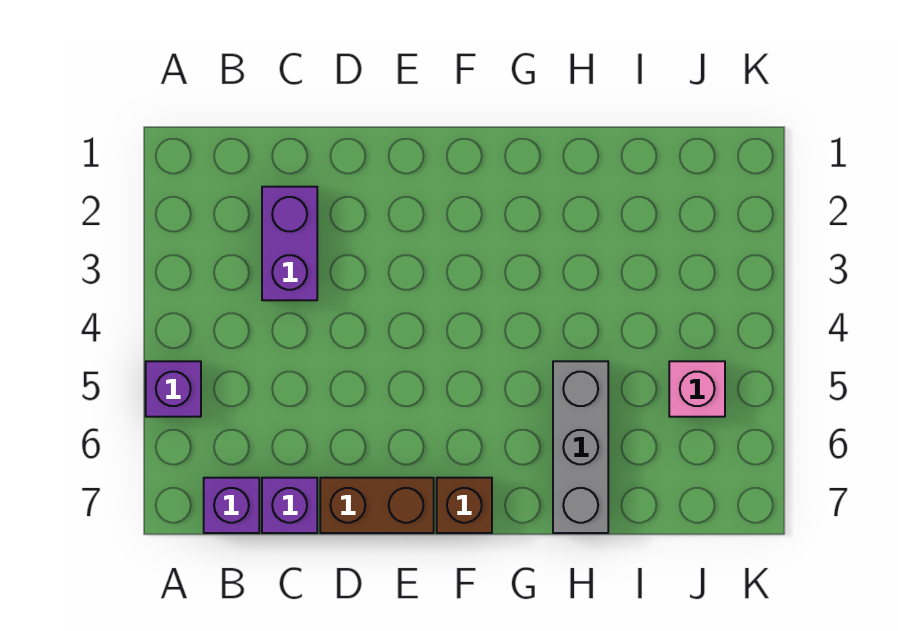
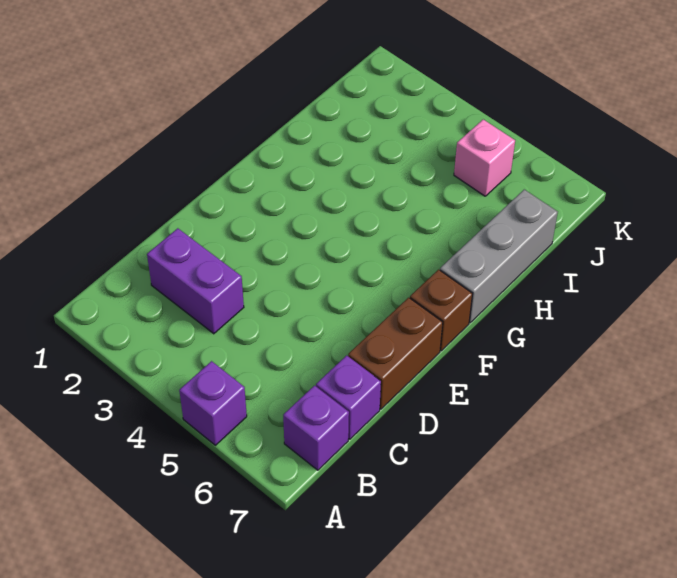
grey brick H5:H7 level 1 -> grey brick G7:I7 level 1

